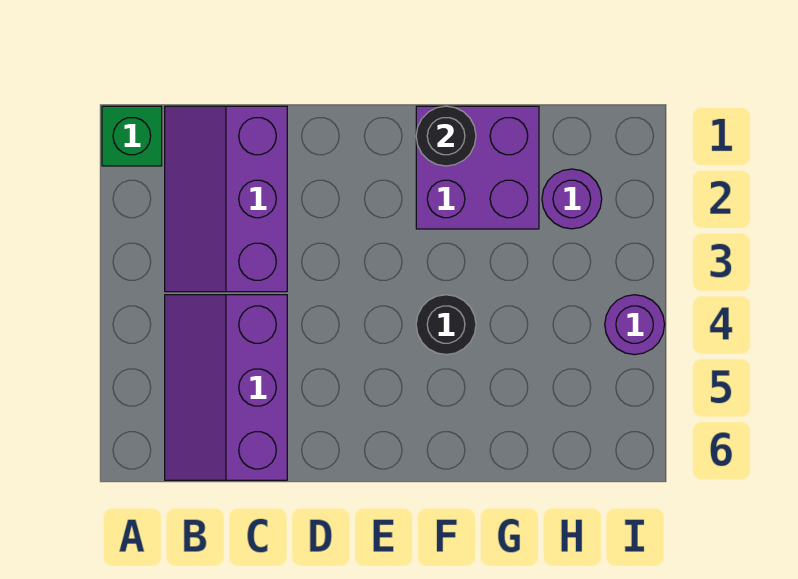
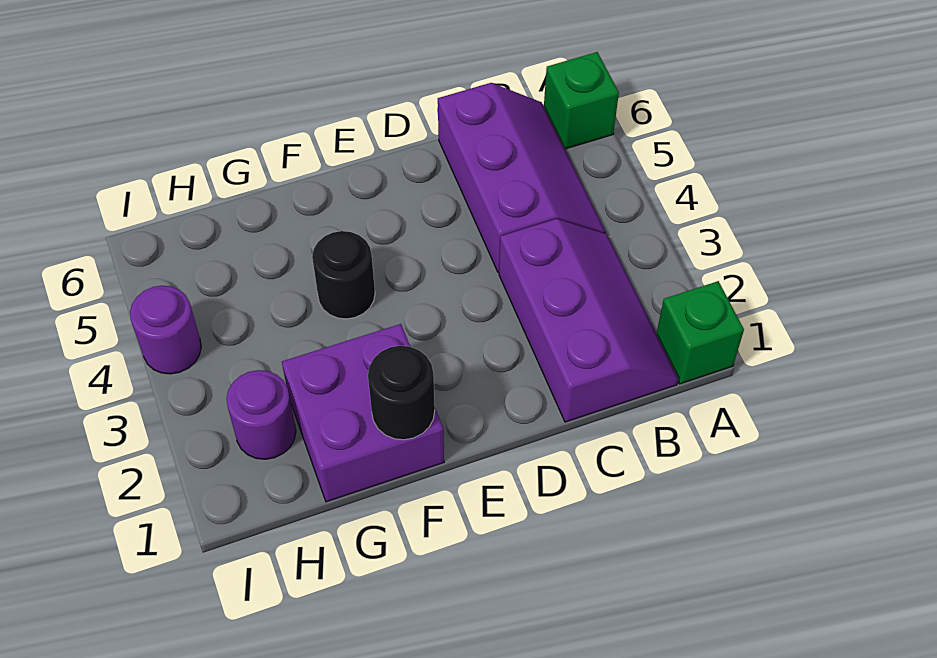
none -> green brick A6 level 1

